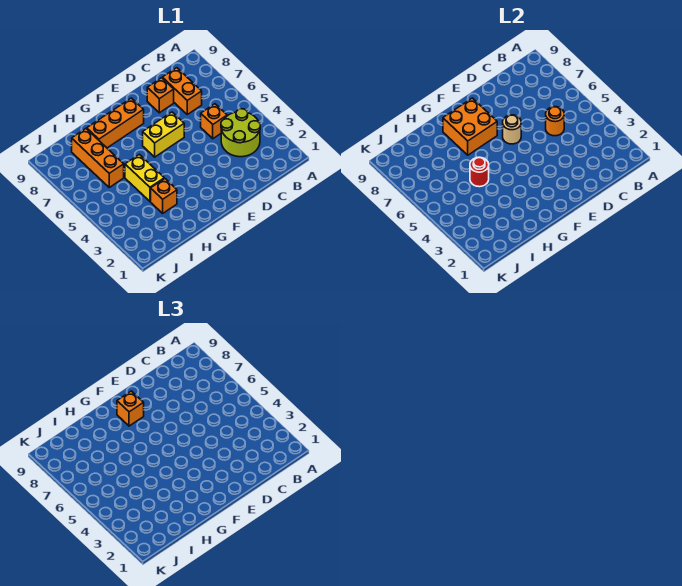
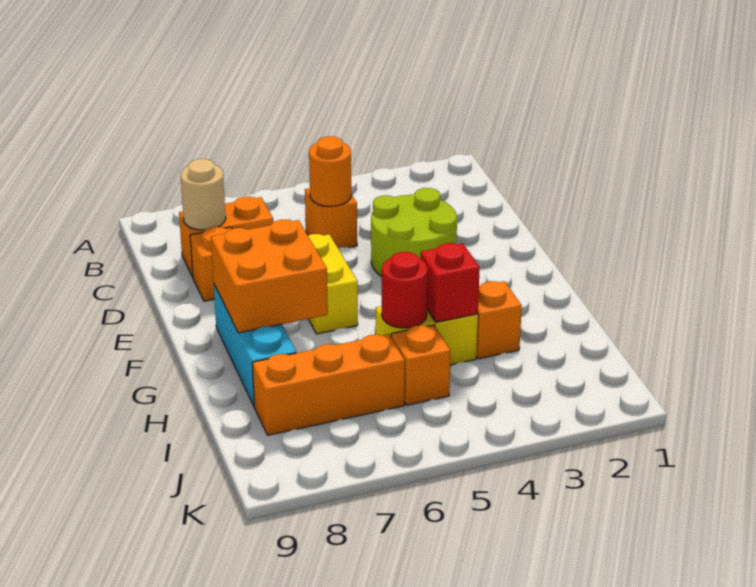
lime round brick B3:C4 level 1 -> lime round brick D3:E4 level 1
tan round brick E6 level 2 -> tan round brick C8 level 2
orange brick F8:H8 level 1 -> cyan brick F8:H8 level 1
orange brick F8 level 3 -> orange brick I5 level 1
none -> red brick H4 level 2

